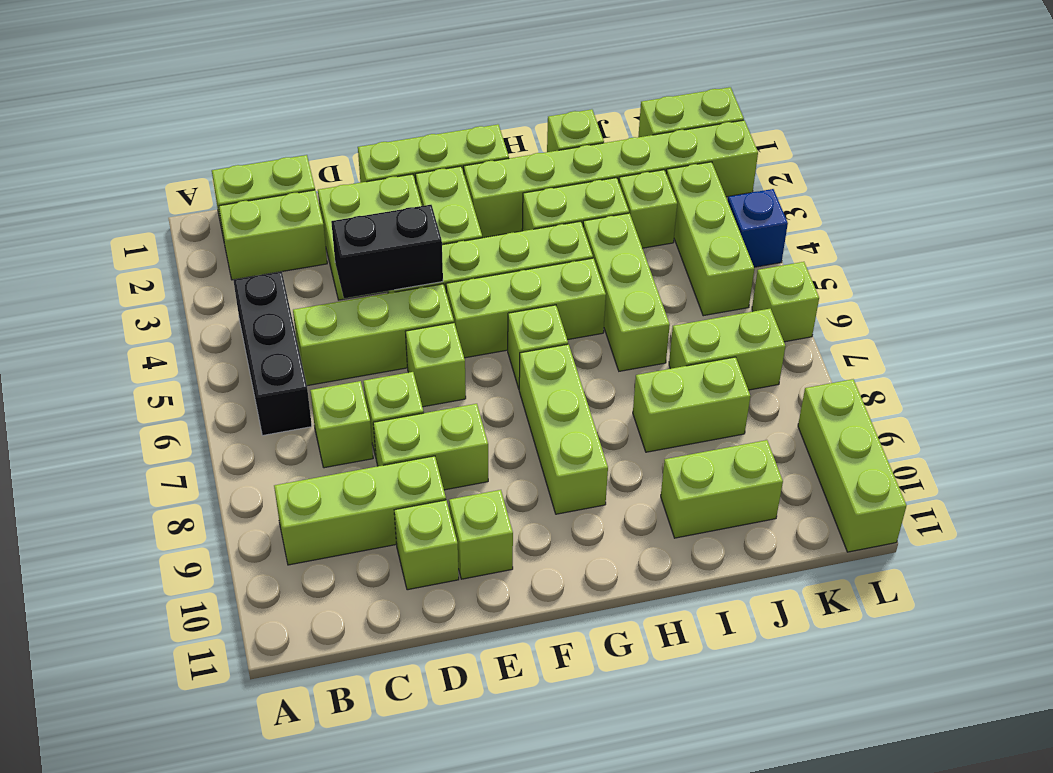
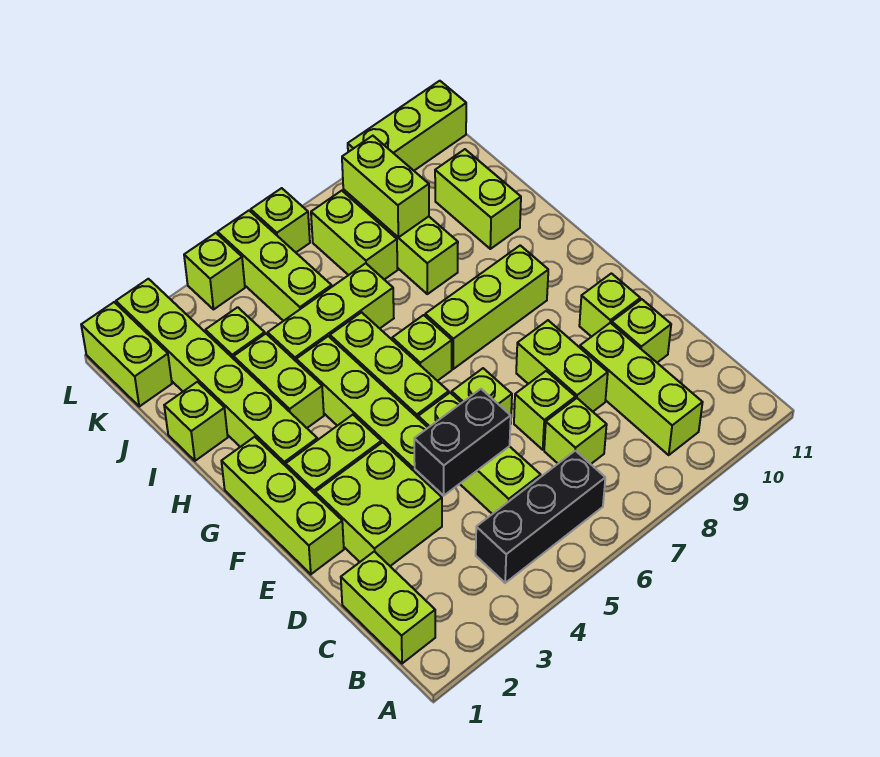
lime brick B2:C2 level 1 -> lime brick J8:K8 level 2
black brick D4:E4 level 2 -> black brick D4:D5 level 2
lime brick K3:K5 level 1 -> lime brick J5:L5 level 1
blue brick L4 level 1 -> lime brick L4 level 1

